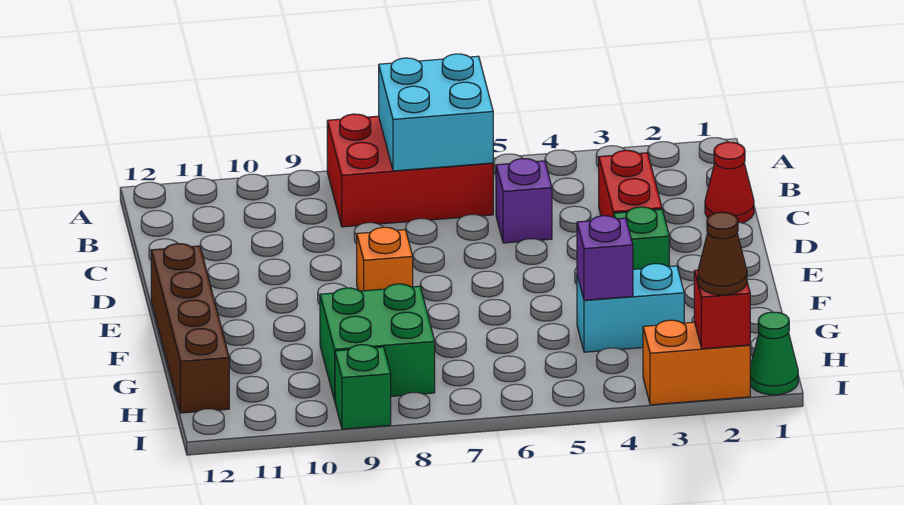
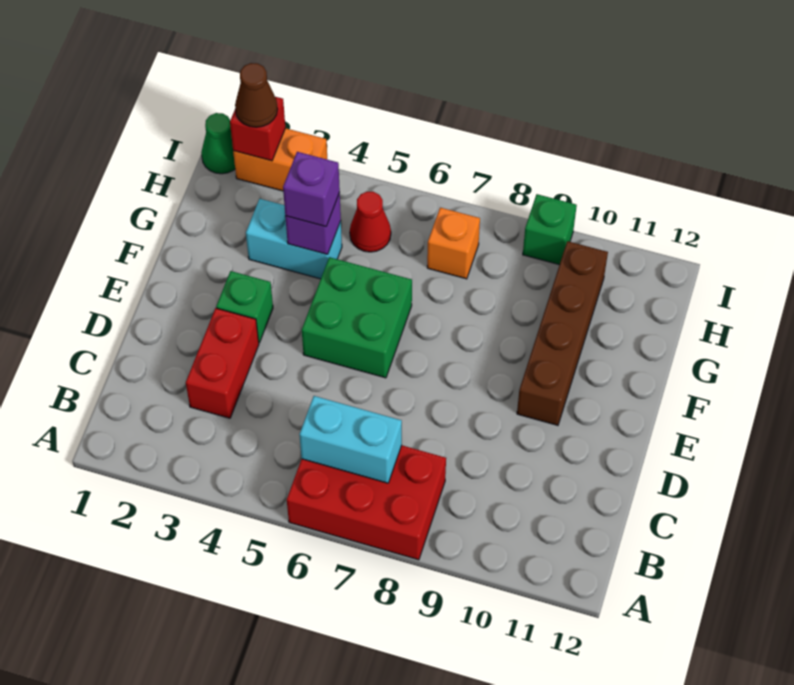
cyan brick A6:B7 level 2 -> cyan brick B6:B7 level 2
red cone C1 level 1 -> red cone H5 level 1
purple brick C5 level 1 -> purple brick G4 level 3
orange brick E8 level 1 -> orange brick H7 level 1
brown brick E12:H12 level 1 -> brown brick E10:H10 level 1
green brick G8:H9 level 1 -> green brick E5:F6 level 1

